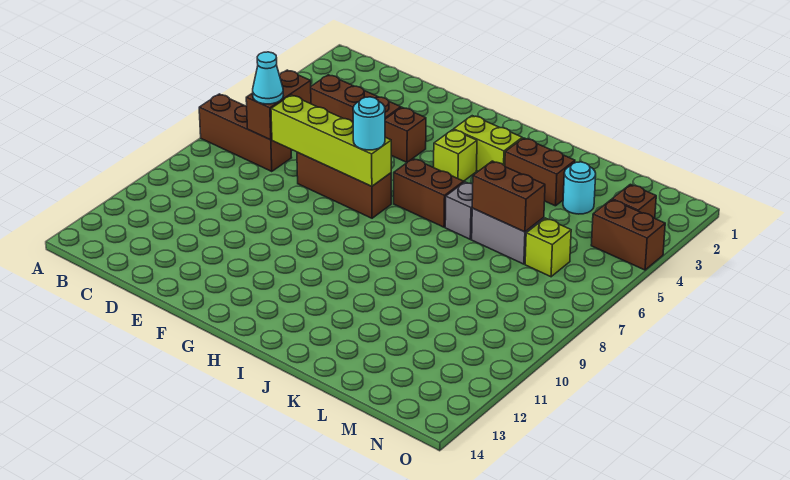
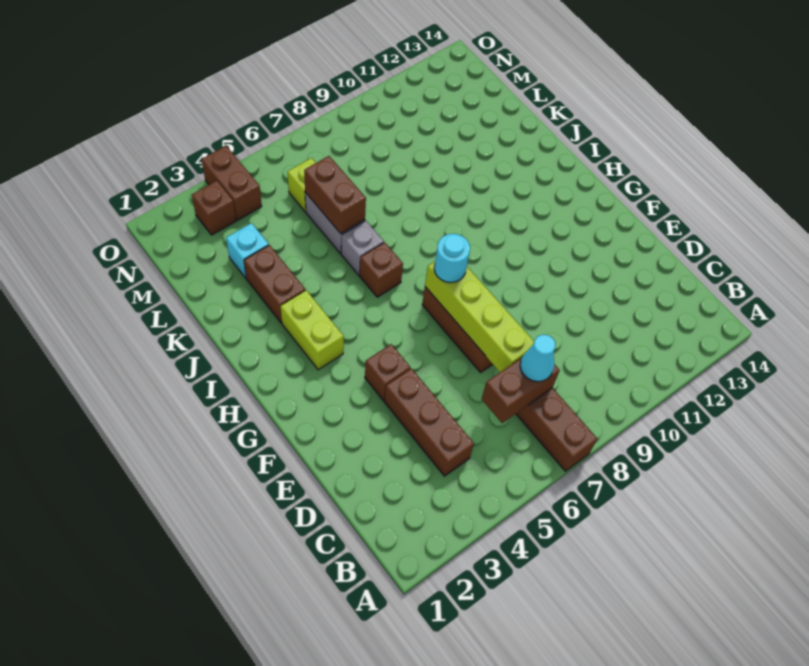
lime brick H4 level 1 -> none
brown brick H6:I6 level 1 -> brown brick I6 level 1
cyan round brick L3 level 1 -> cyan brick L3 level 1

